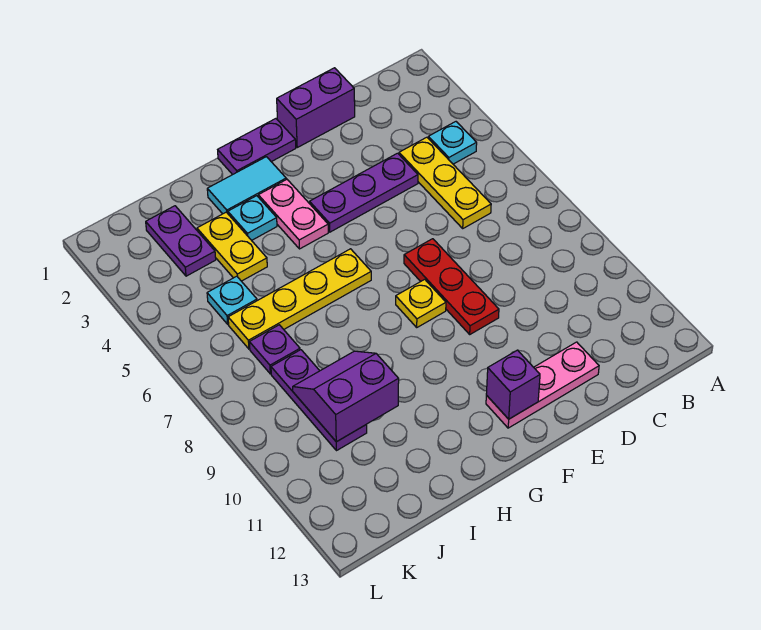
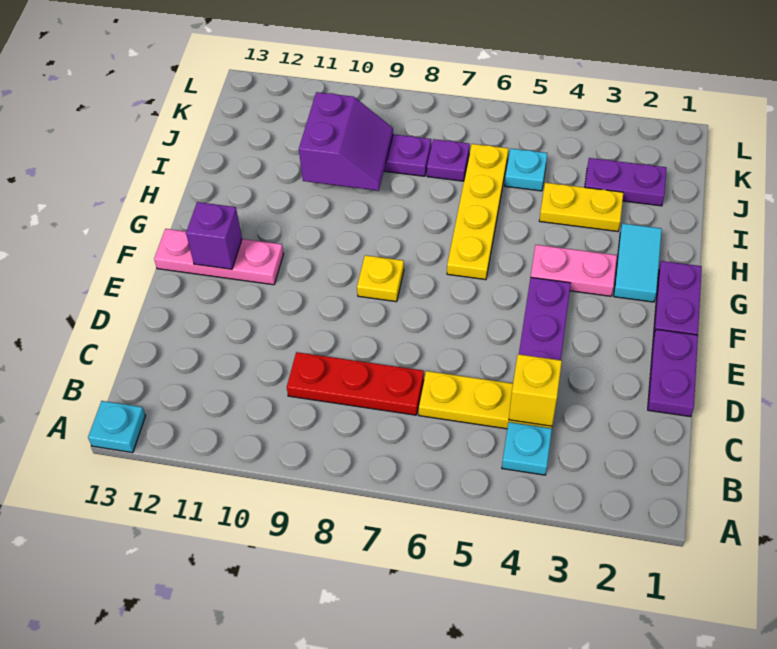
none -> yellow brick C4 level 2
purple brick D1:E1 level 1 -> purple plate D1:E1 level 1
pink plate D12:F12 level 1 -> pink plate F11:F13 level 1
red plate E7:E9 level 1 -> red plate C7:C9 level 1
cyan plate H3 level 1 -> cyan plate A13 level 1

